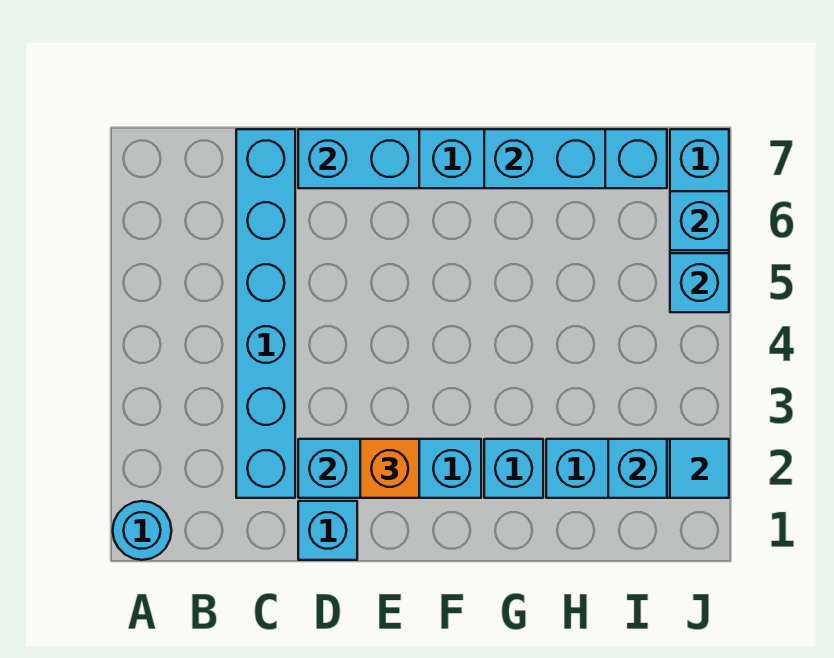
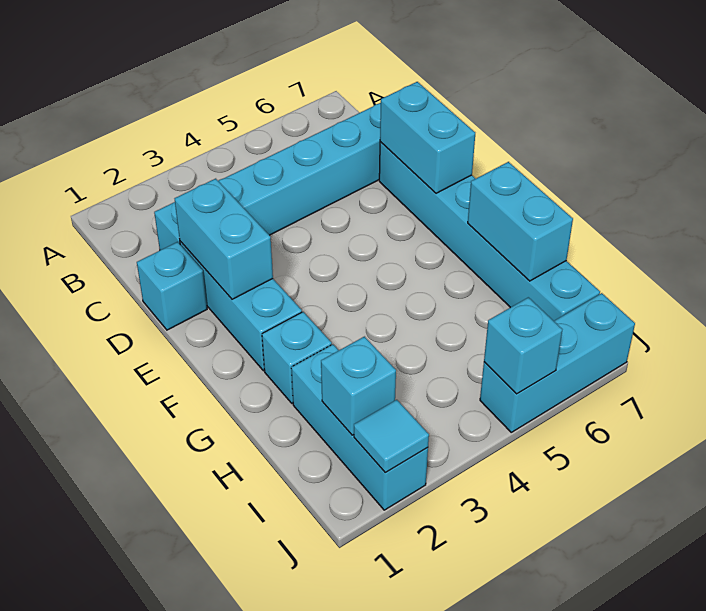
cyan round brick A1 level 1 -> none
orange brick E2 level 3 -> none
cyan brick J6 level 2 -> none

